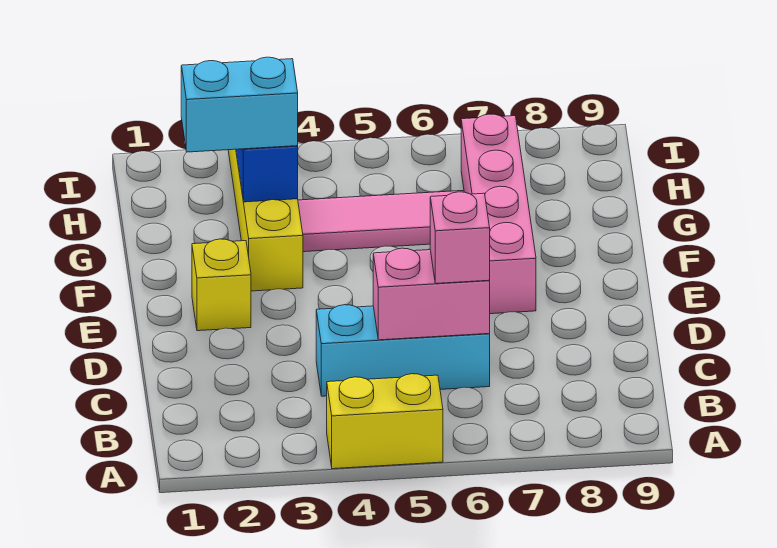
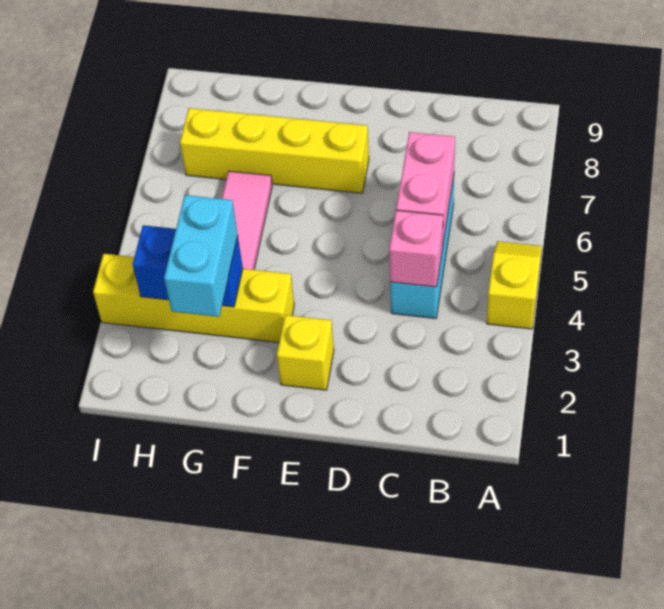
yellow brick A4:A5 level 1 -> yellow slope A4:A5 level 1 top 4
pink brick C6 level 3 -> pink brick C4 level 2
pink brick E7:H7 level 1 -> yellow brick E7:H7 level 1

